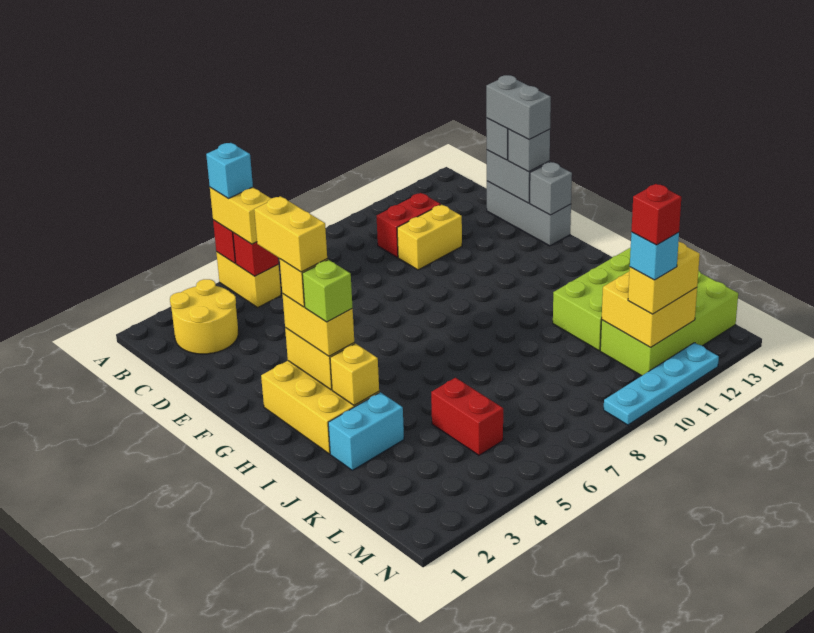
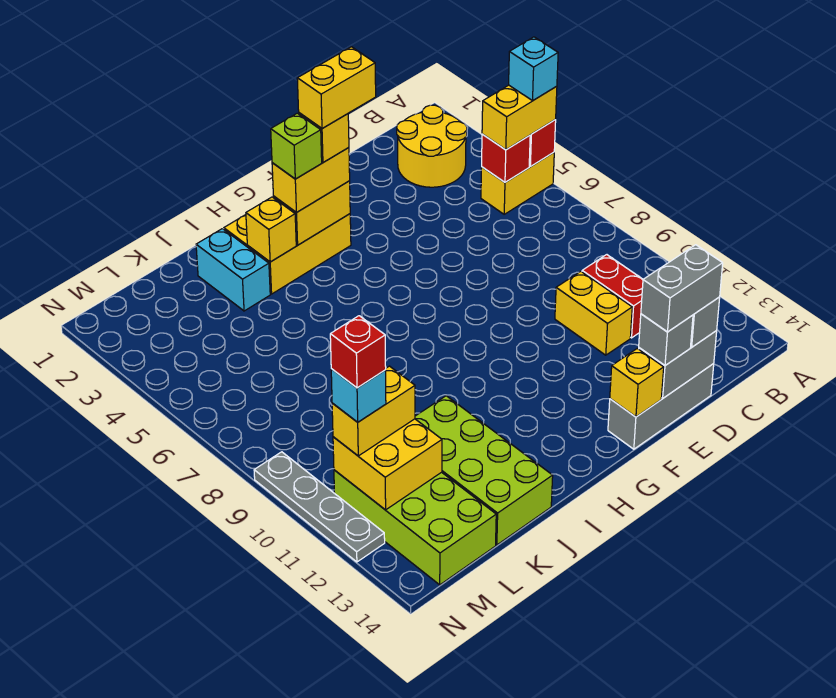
grey brick F14 level 2 -> yellow brick F14 level 2
red brick K5:L5 level 1 -> none
yellow brick M11:M12 level 3 -> yellow brick L11:M11 level 3
cyan plate N9:N12 level 1 -> grey plate N9:N12 level 1

